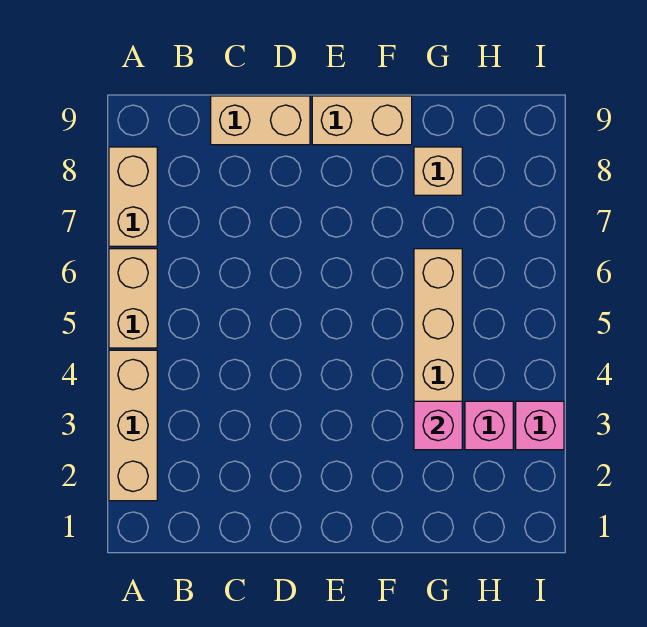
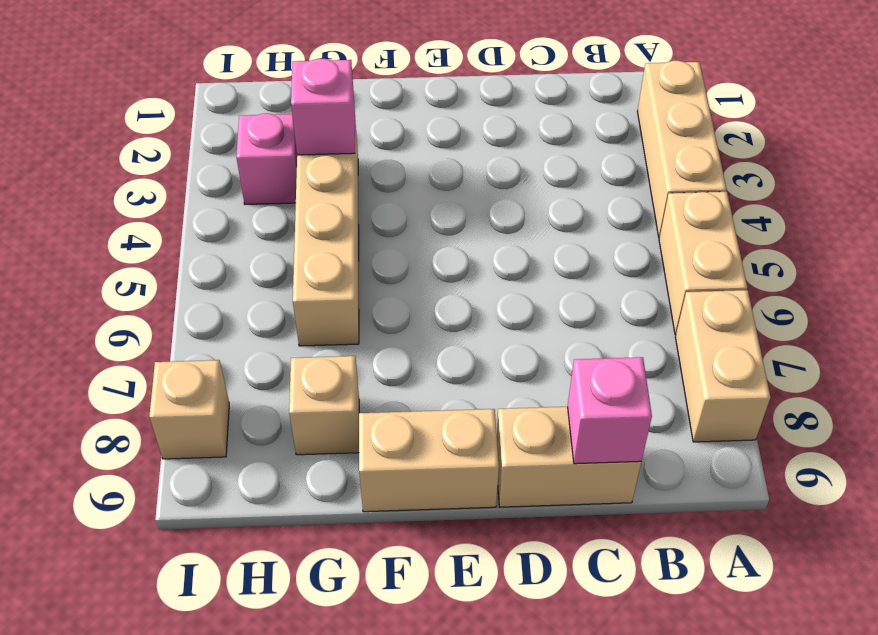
pink brick I3 level 1 -> pink brick C9 level 2
none -> tan brick I8 level 1

